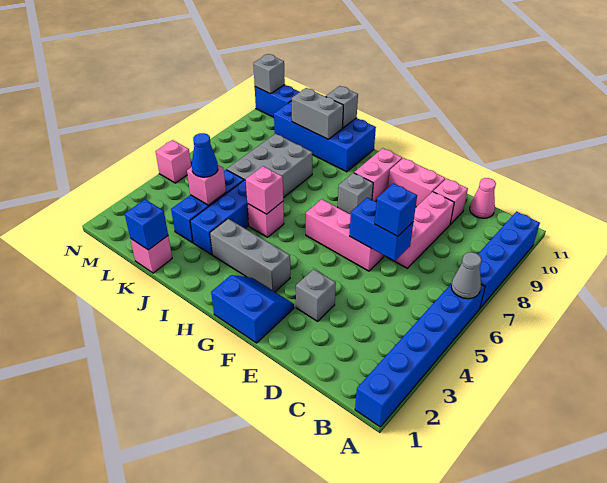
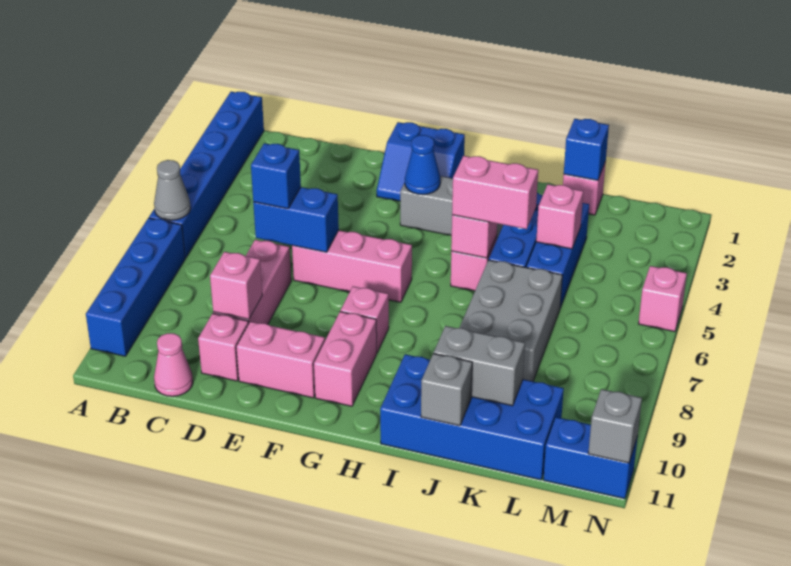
none -> pink brick D9 level 2
grey brick E3 level 1 -> none
grey brick G8 level 1 -> pink brick G8 level 1
none -> pink brick I5:J5 level 3
blue cone K4 level 3 -> blue cone G3 level 2

